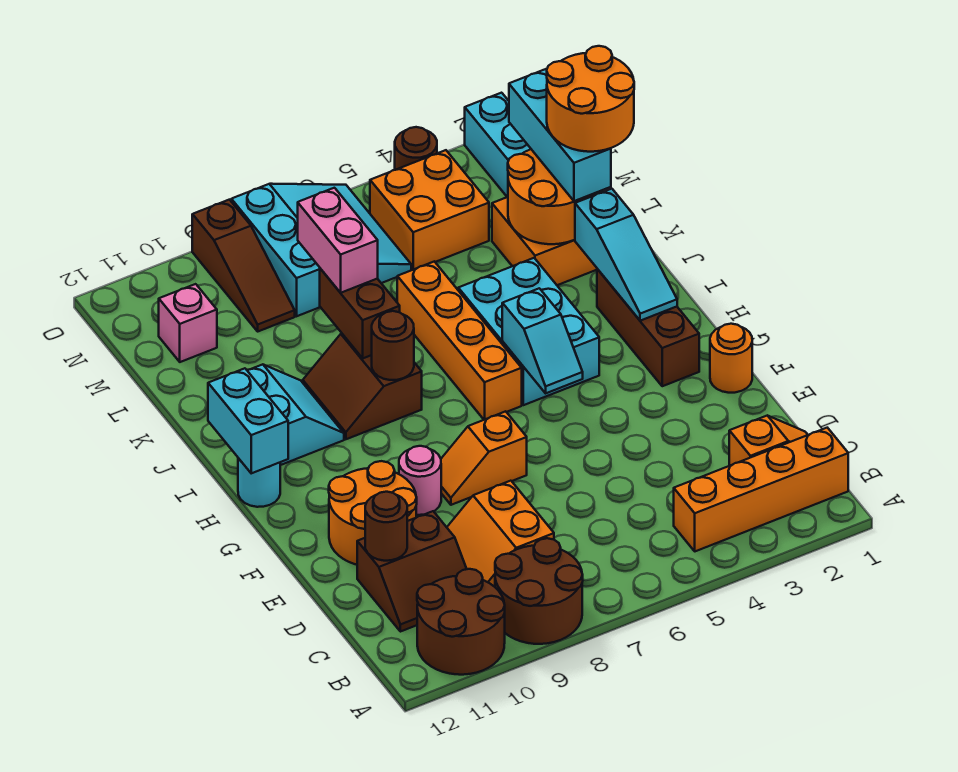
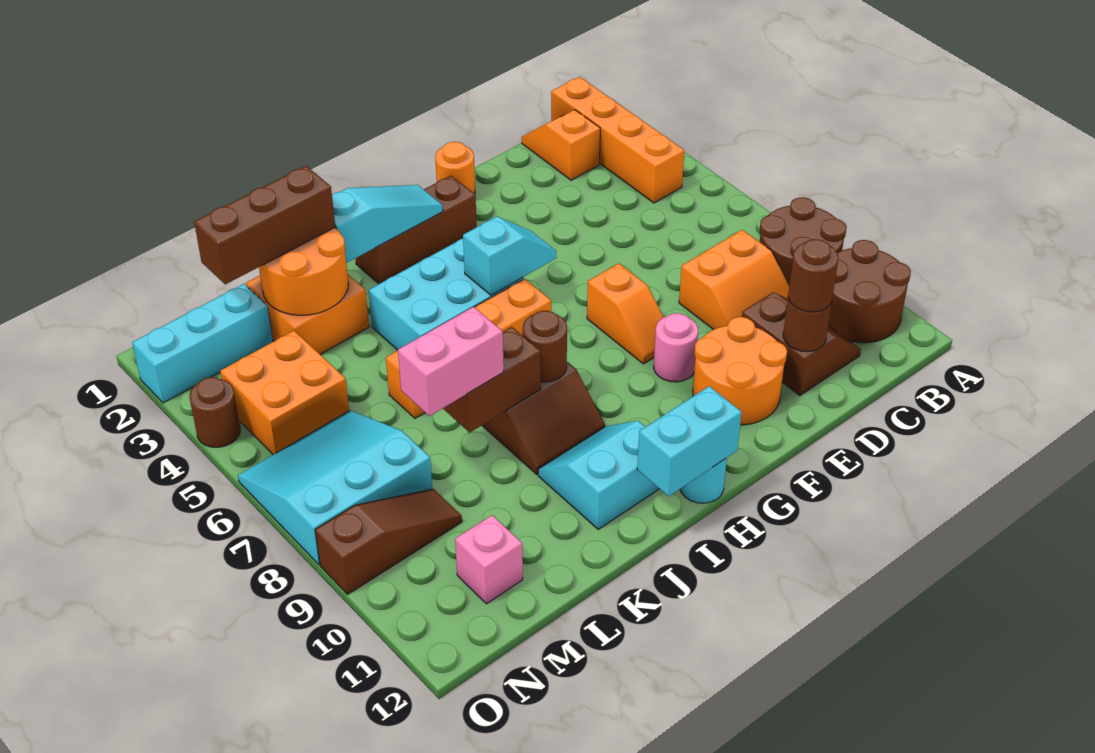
none -> brown round brick D11 level 3
orange round brick K1:L2 level 4 -> none
cyan brick K2:M2 level 3 -> brown brick K2:M2 level 3

